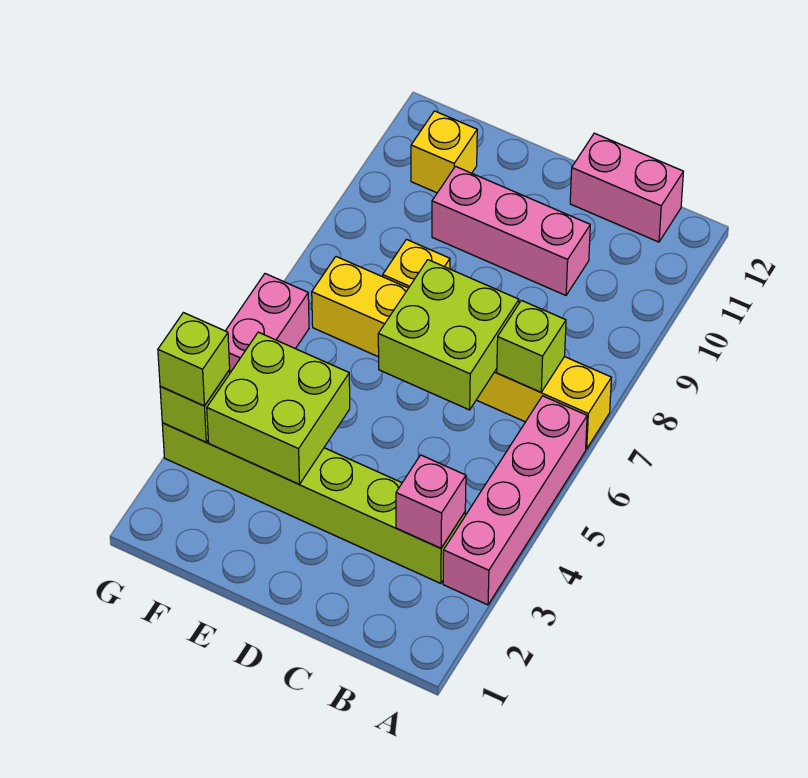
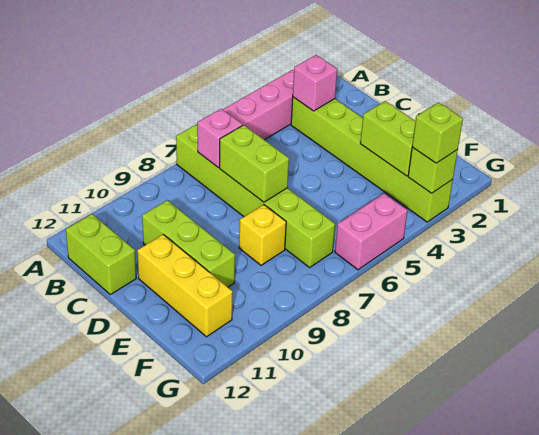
yellow brick A7:F7 level 1 -> lime brick A7:F7 level 1
lime brick B7 level 2 -> pink brick B7 level 2
pink brick B12:C12 level 1 -> lime brick B12:C12 level 1
lime brick C6:D7 level 2 -> lime brick C7:D7 level 2
pink brick C10:E10 level 1 -> lime brick C10:E10 level 1
lime brick E3:F4 level 2 -> lime brick E3:F3 level 2
yellow brick F11 level 1 -> yellow brick D11:F11 level 1

